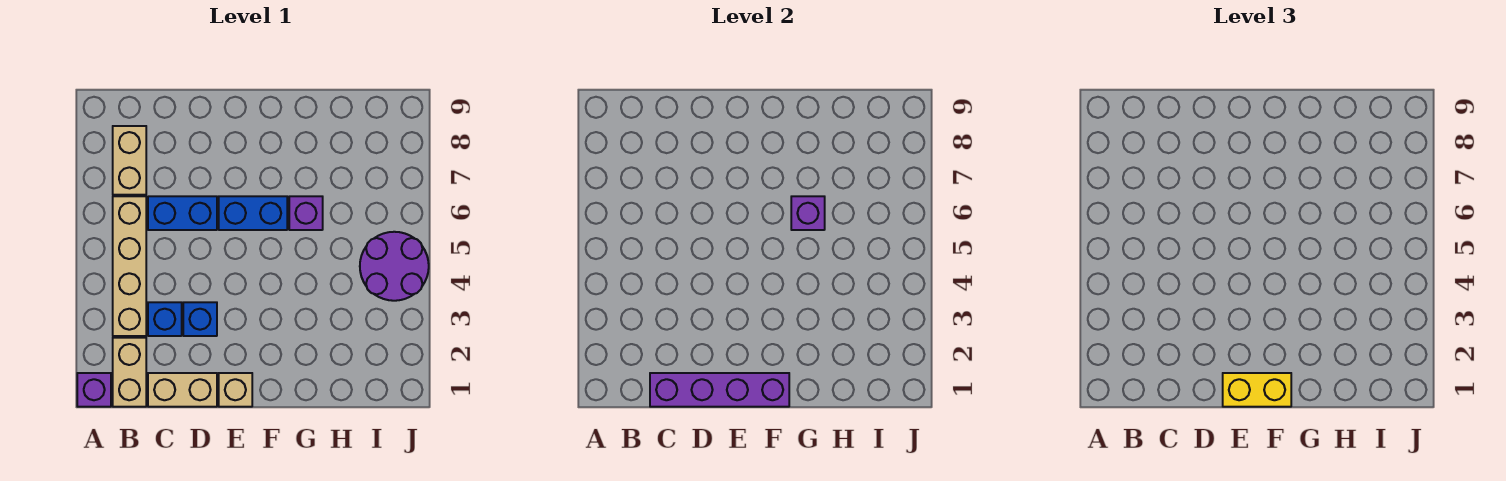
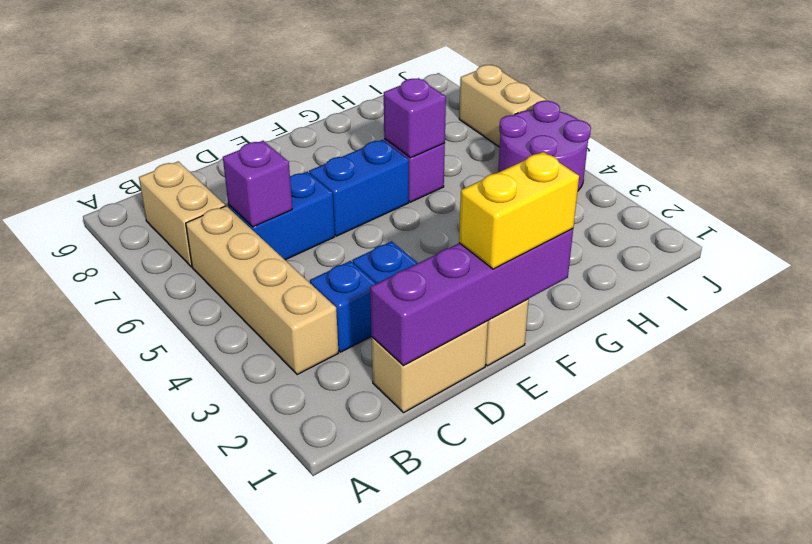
purple brick A1 level 1 -> purple brick C6 level 2
tan brick B1:B2 level 1 -> tan brick J6:J7 level 1

